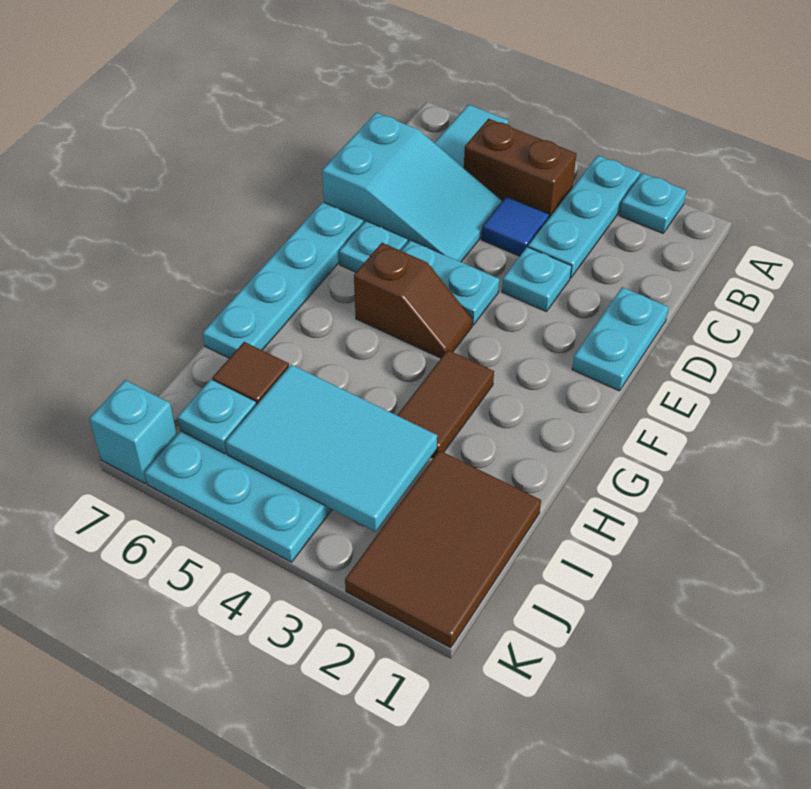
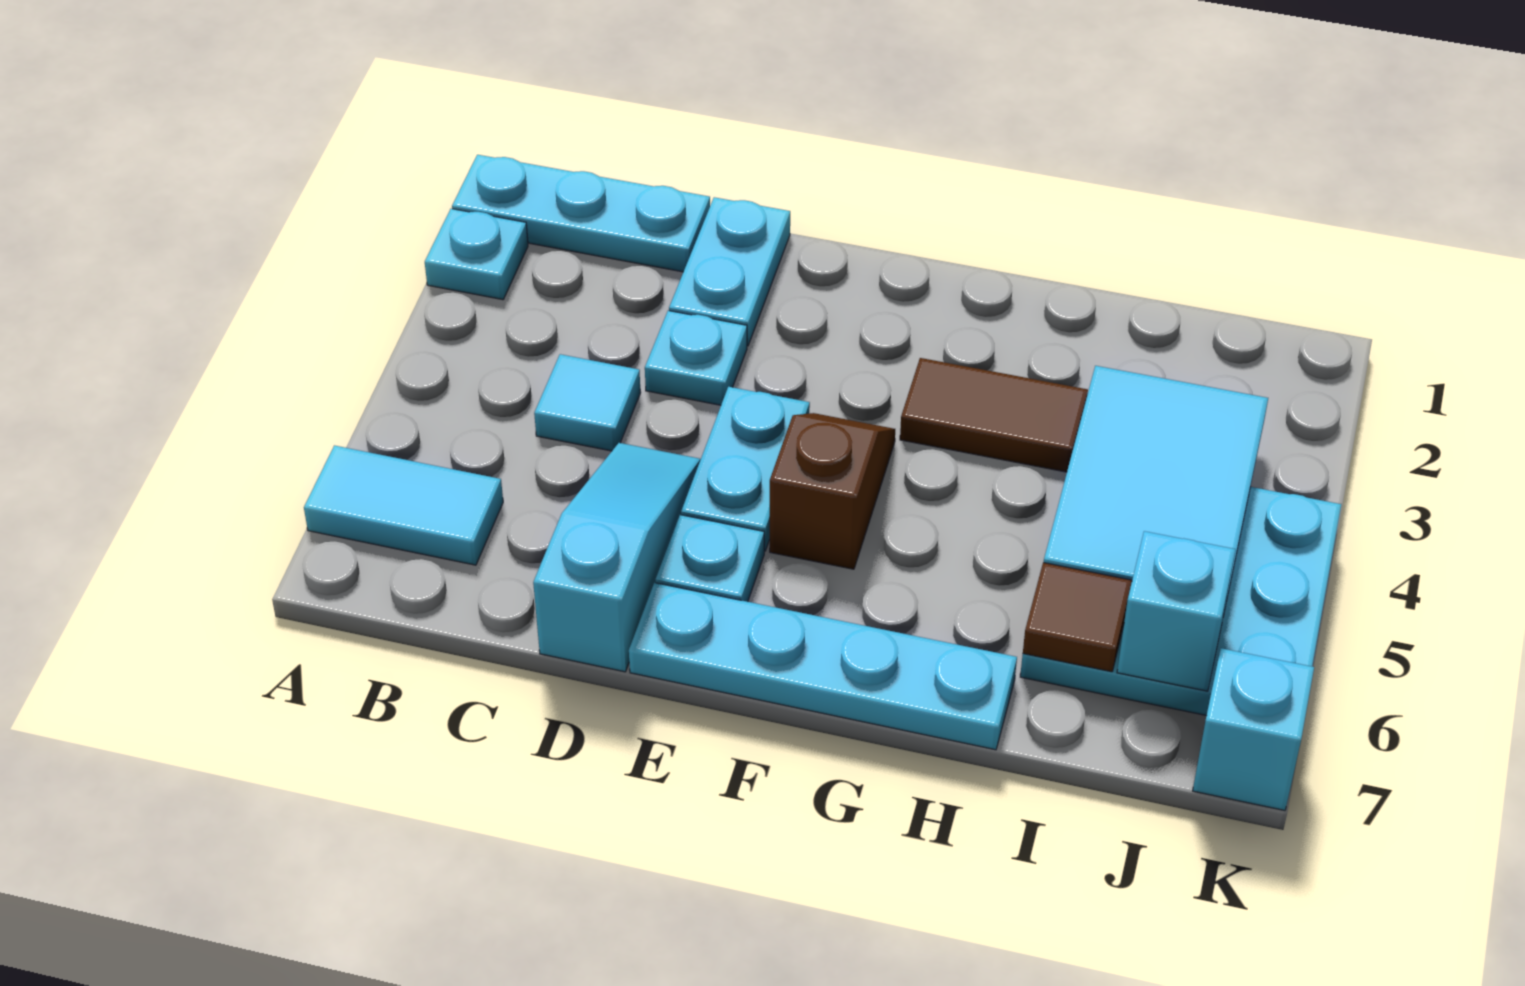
cyan plate A3:C3 level 1 -> cyan plate A1:C1 level 1
brown brick B4:B5 level 1 -> none
blue tile C4 level 1 -> cyan tile C4 level 1
cyan slope C5:D7 level 1 top 7 -> cyan slope D5:D7 level 1 top 7
cyan plate D1:E1 level 1 -> cyan plate D1:D2 level 1
brown tile I1:K2 level 1 -> none
cyan plate J6 level 2 -> cyan brick J6 level 2

